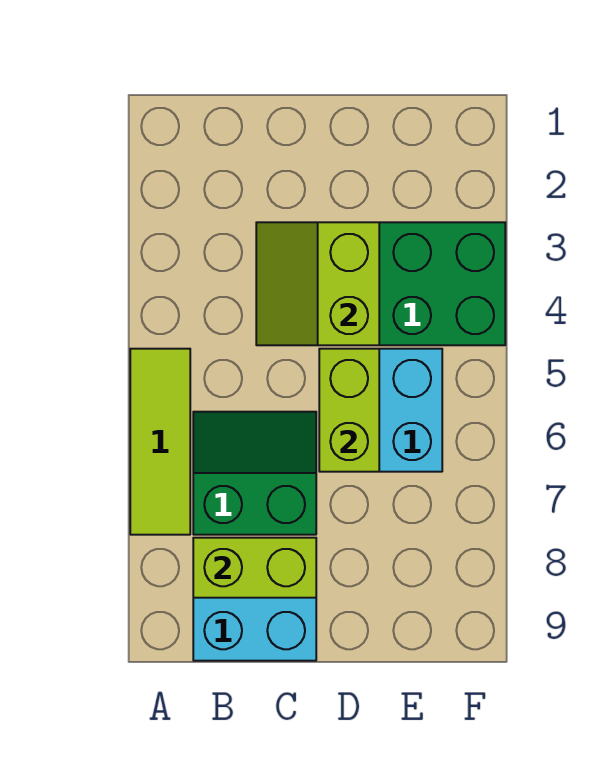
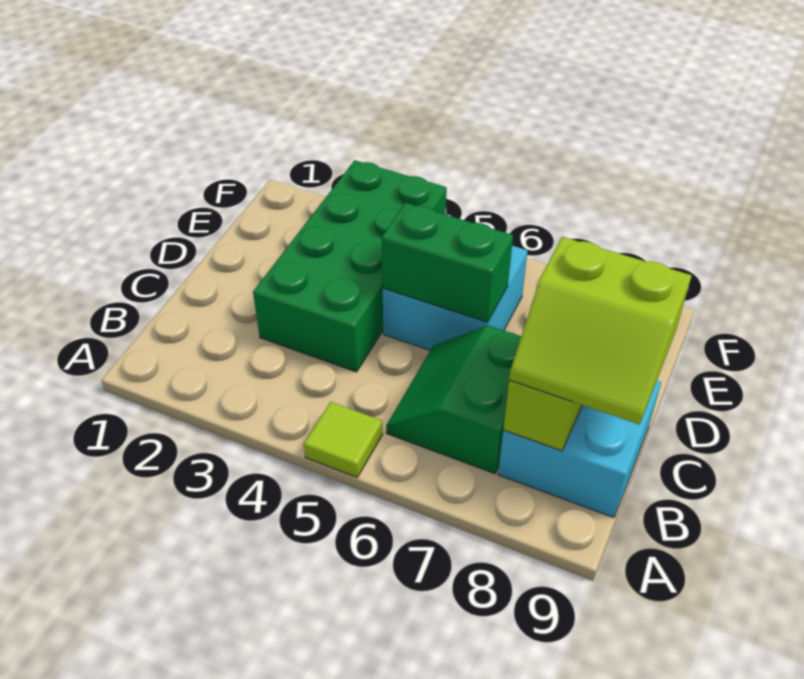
lime tile A5:A7 level 1 -> lime tile A5 level 1
lime slope C3:D4 level 2 top D -> lime slope B8:C9 level 3 top C
lime brick D5:D6 level 2 -> green brick D5:D6 level 2

